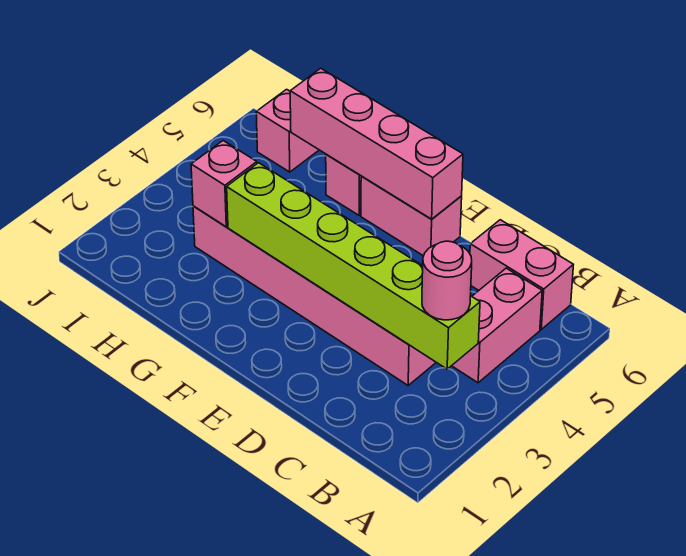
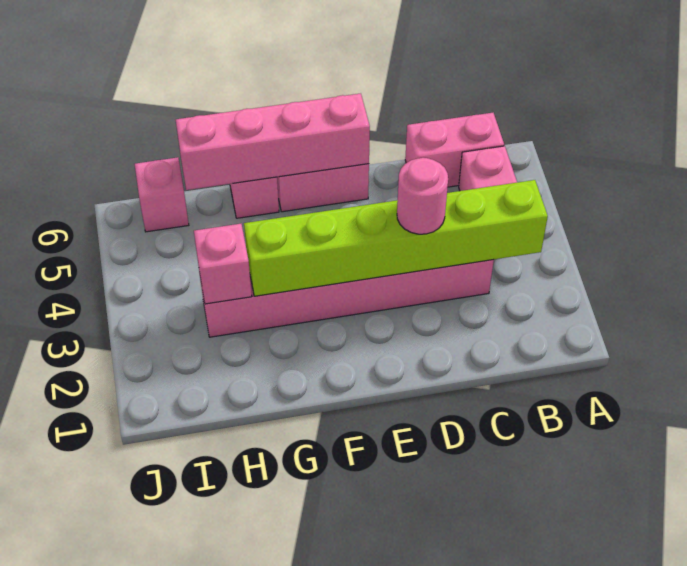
pink round brick B3 level 3 -> pink round brick D3 level 3

